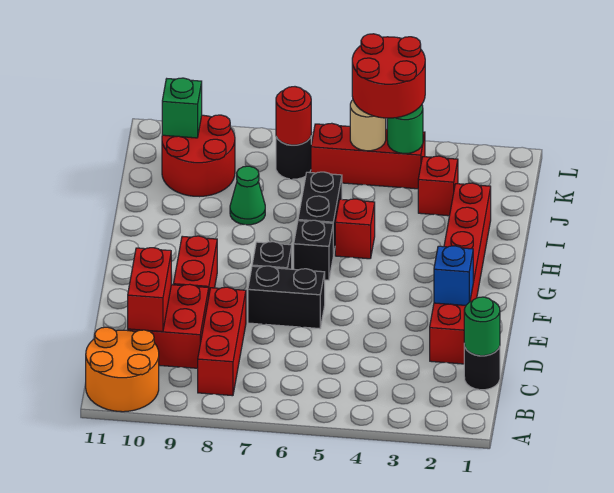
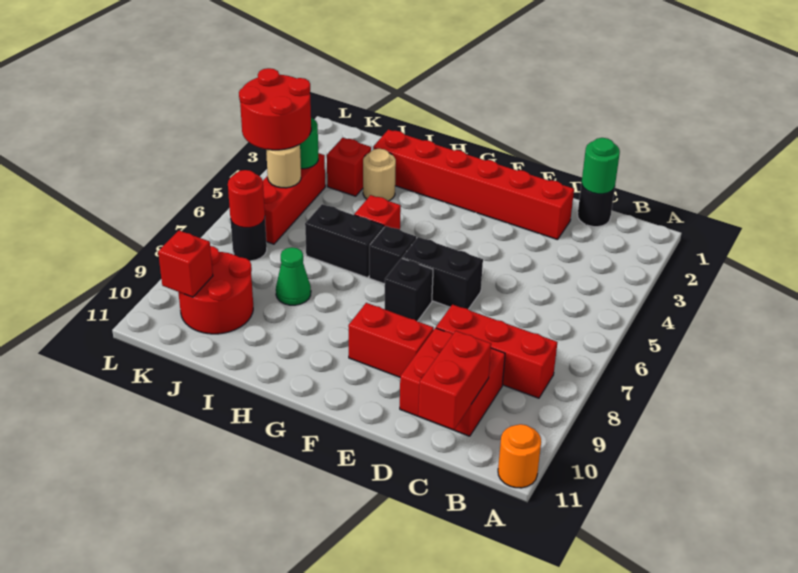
orange round brick A10:B11 level 1 -> orange round brick A11 level 1
red brick C10:D10 level 2 -> red brick C10:C11 level 2
blue brick E2 level 2 -> none
black brick E6:E7 level 1 -> black brick E6:F6 level 1
none -> tan round brick I3 level 1
green brick K10 level 2 -> red brick K10 level 2

